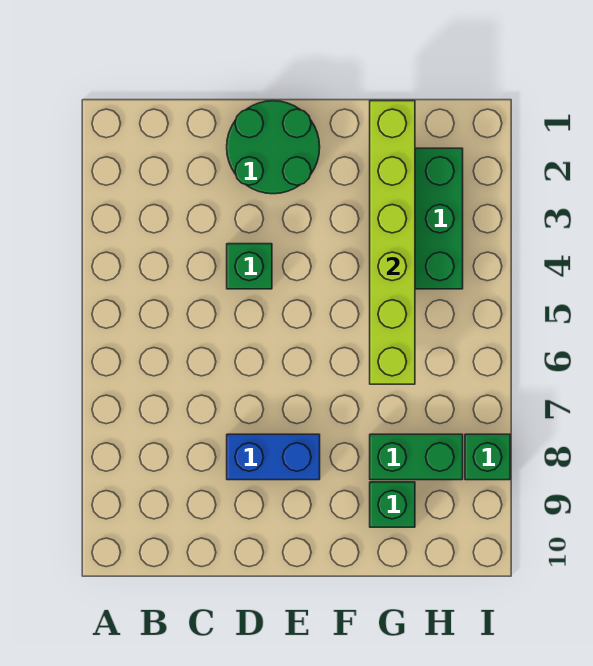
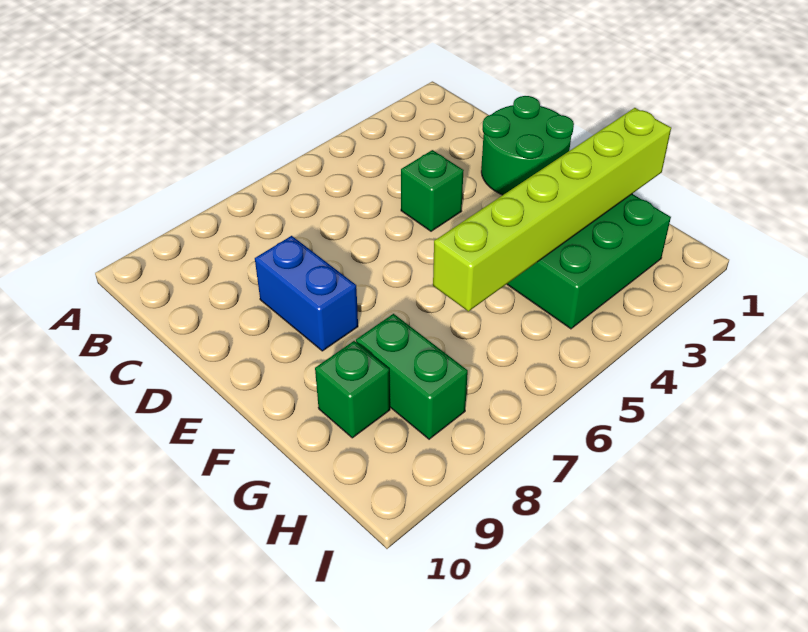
green brick I8 level 1 -> none

